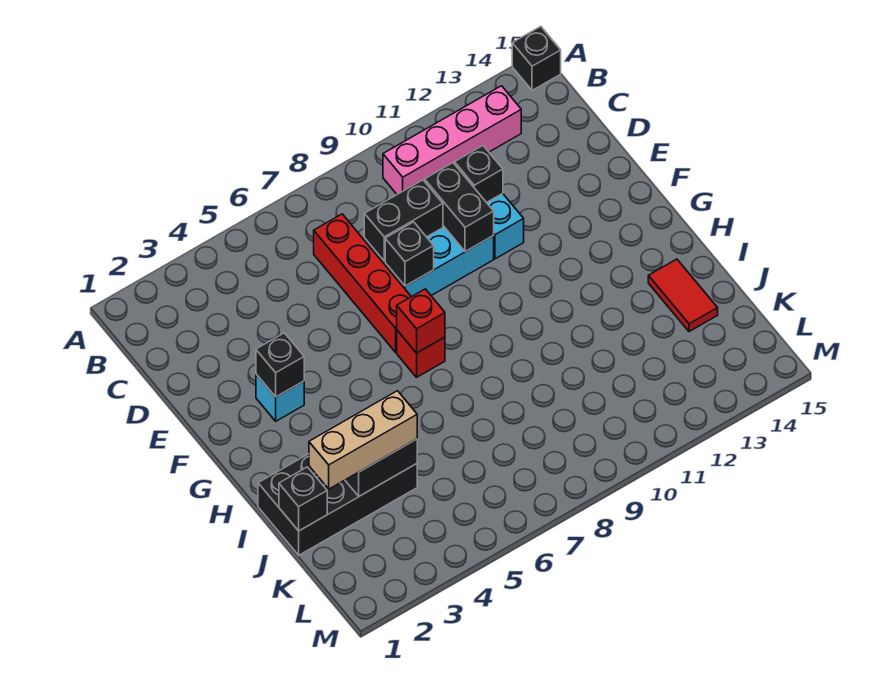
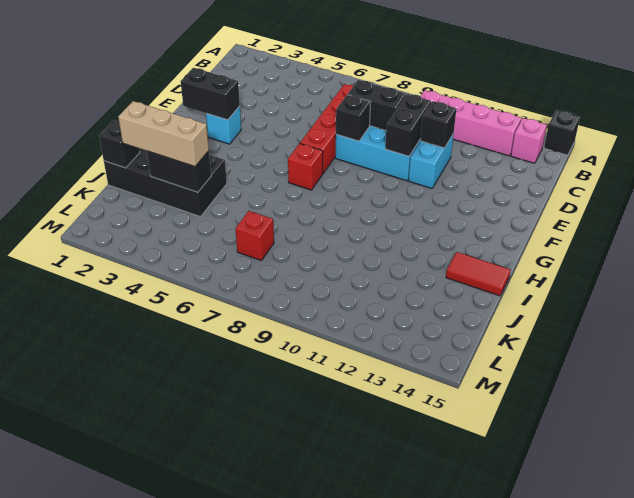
none -> pink brick B14 level 1
black brick F3 level 2 -> black brick F2:F3 level 2
red brick G7 level 2 -> red brick K7 level 1
red tile I14:J14 level 1 -> red tile I14:I15 level 1

